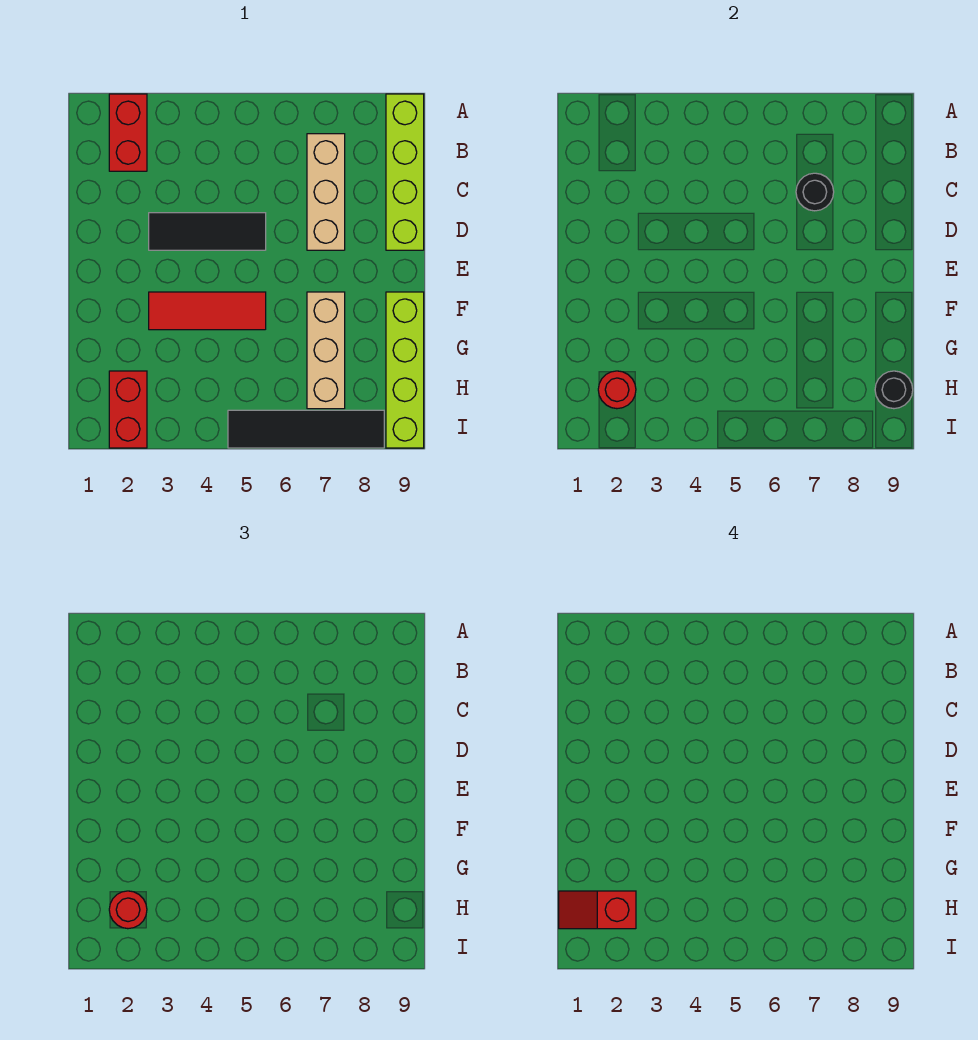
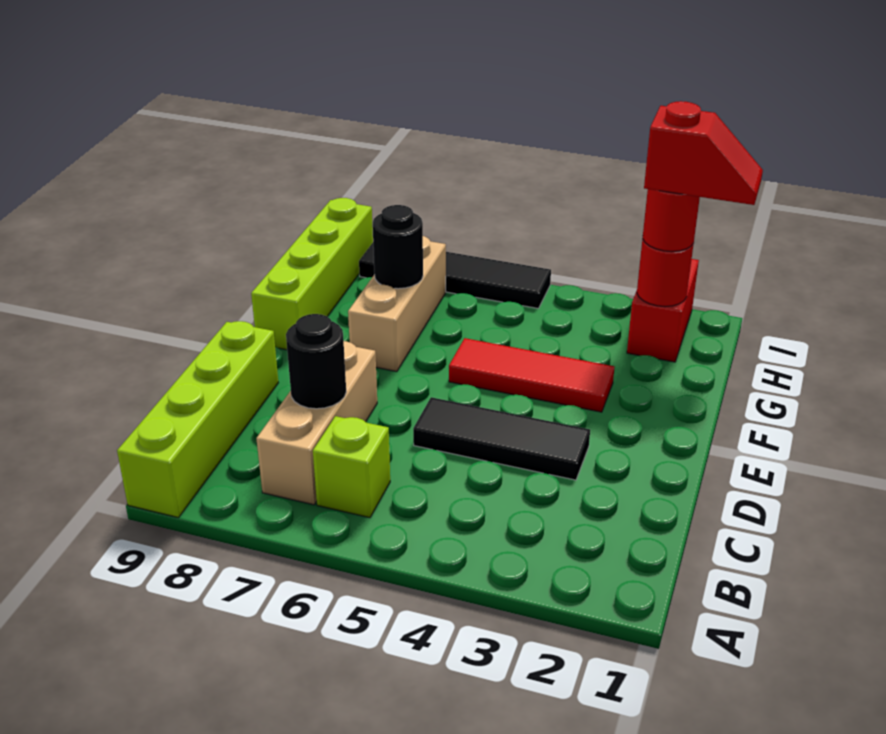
red brick A2:B2 level 1 -> none
none -> lime brick B6 level 1
black round brick H9 level 2 -> black round brick G7 level 2

